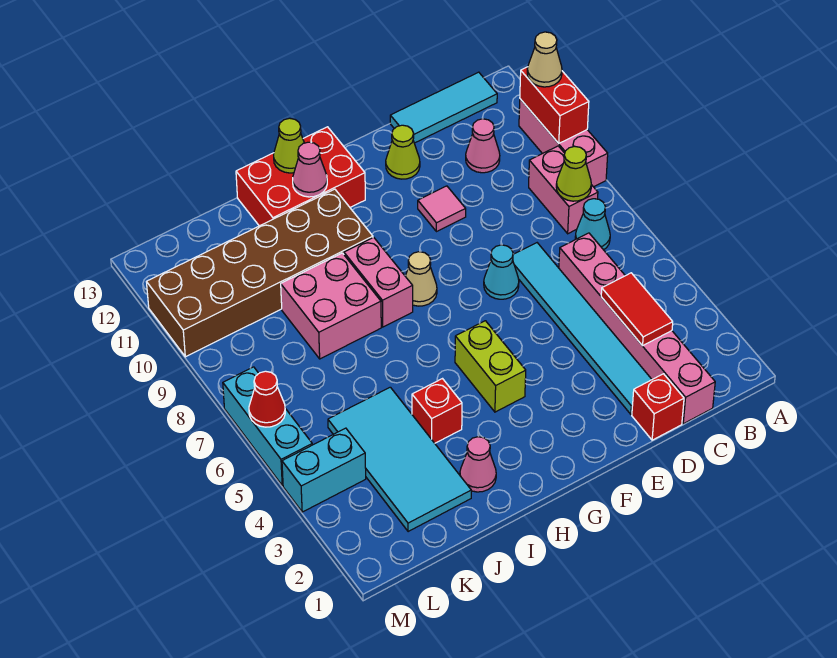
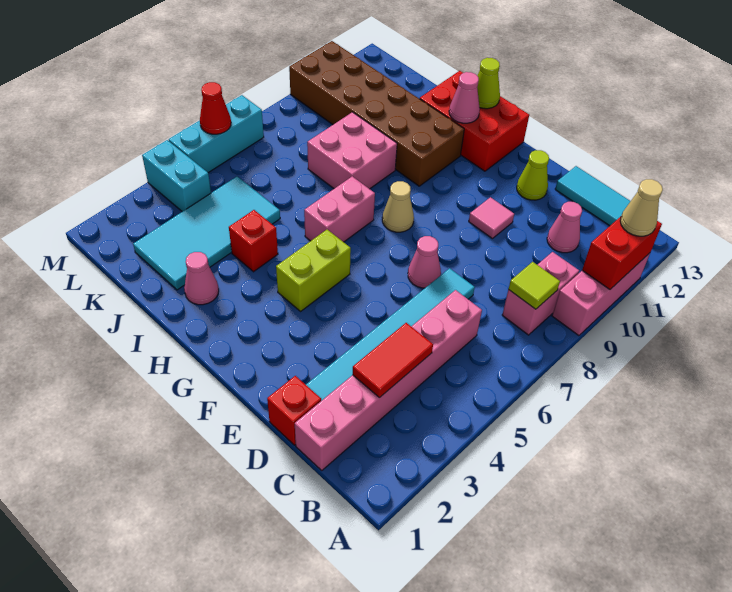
cyan cone B7 level 1 -> none
lime cone B8 level 2 -> lime tile B8 level 2
cyan cone E7 level 1 -> pink cone E7 level 1
pink brick H8:H9 level 1 -> pink brick H6:H7 level 1

